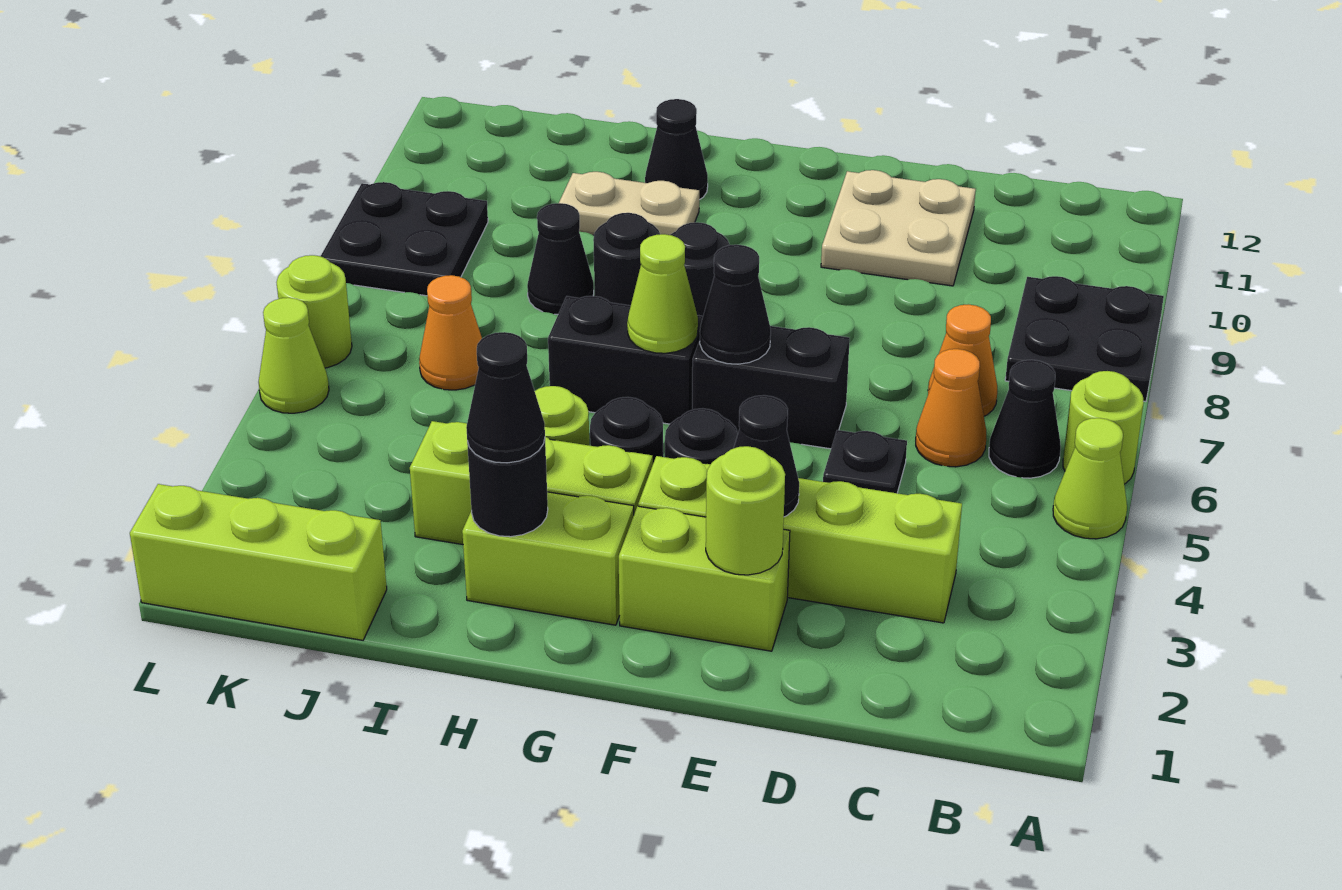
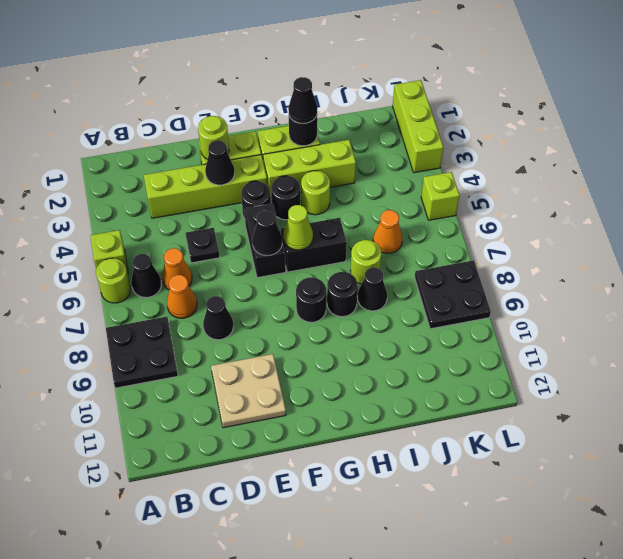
lime cone A5 level 1 -> lime brick A5 level 1
black brick E6:F6 level 1 -> black brick F5:F6 level 1
tan plate H10:I10 level 1 -> none
black cone H11 level 1 -> black cone D8 level 1
lime brick J1:L1 level 1 -> lime brick L1:L3 level 1
lime cone L5 level 1 -> lime brick L5 level 1
lime round brick L6 level 1 -> lime round brick I7 level 1

